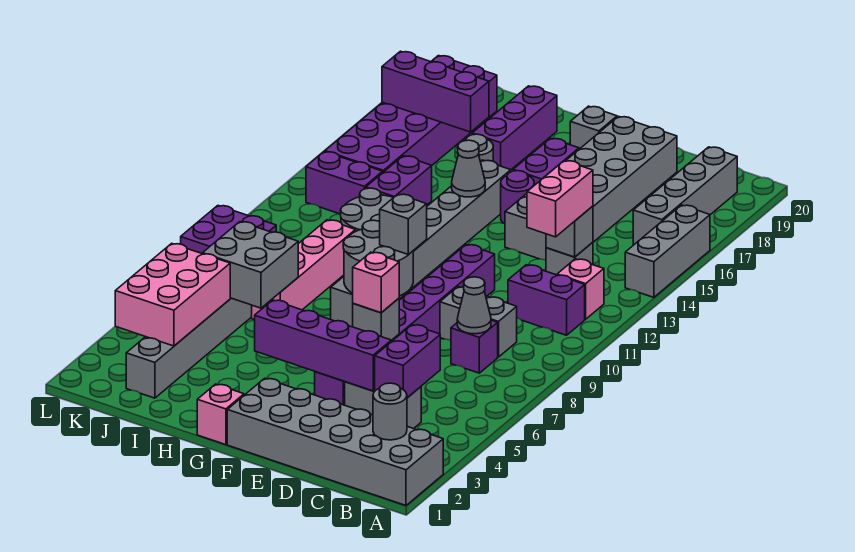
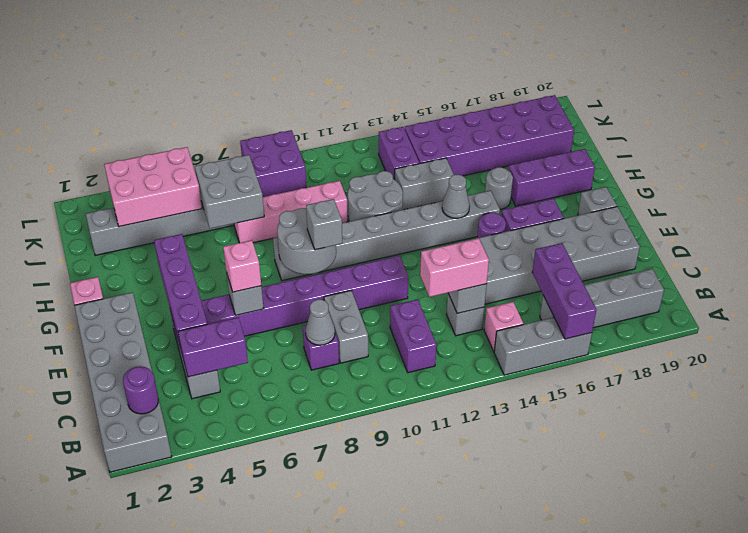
grey round brick B2 level 2 -> purple round brick B2 level 2
pink brick B12 level 1 -> pink brick B14 level 1
purple brick I13:I14 level 1 -> grey brick I13:I14 level 1
purple brick I17:K17 level 2 -> purple brick A16:C16 level 2

